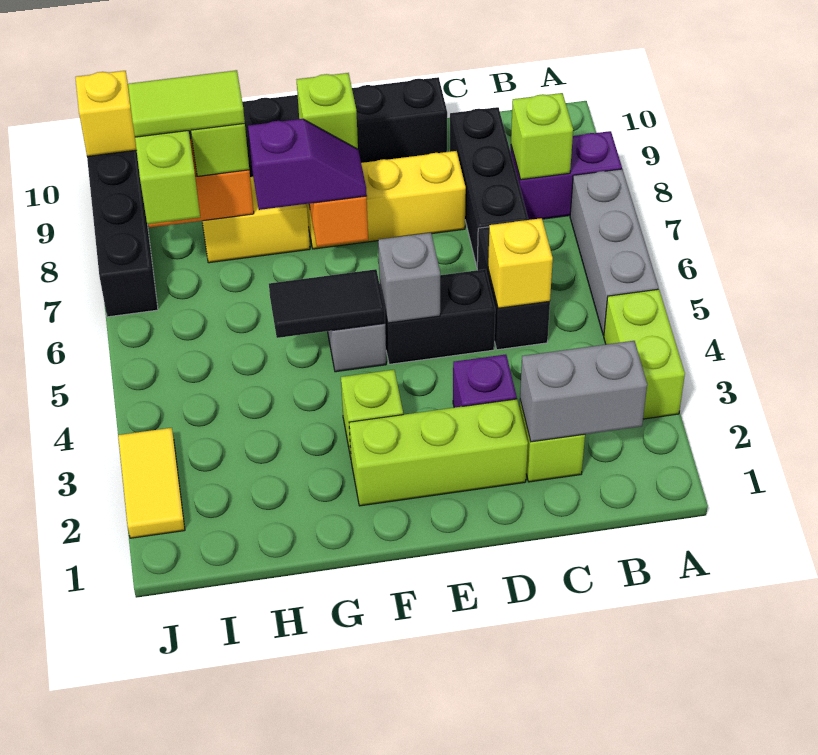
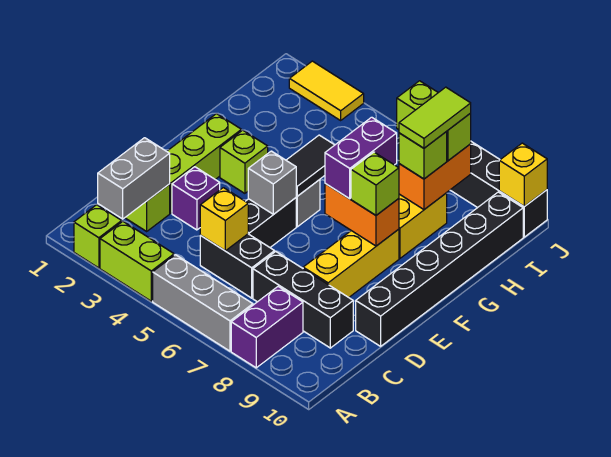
lime brick B8 level 2 -> lime brick A2 level 1
purple slope F7:G7 level 3 top G -> purple brick F7:G7 level 3

